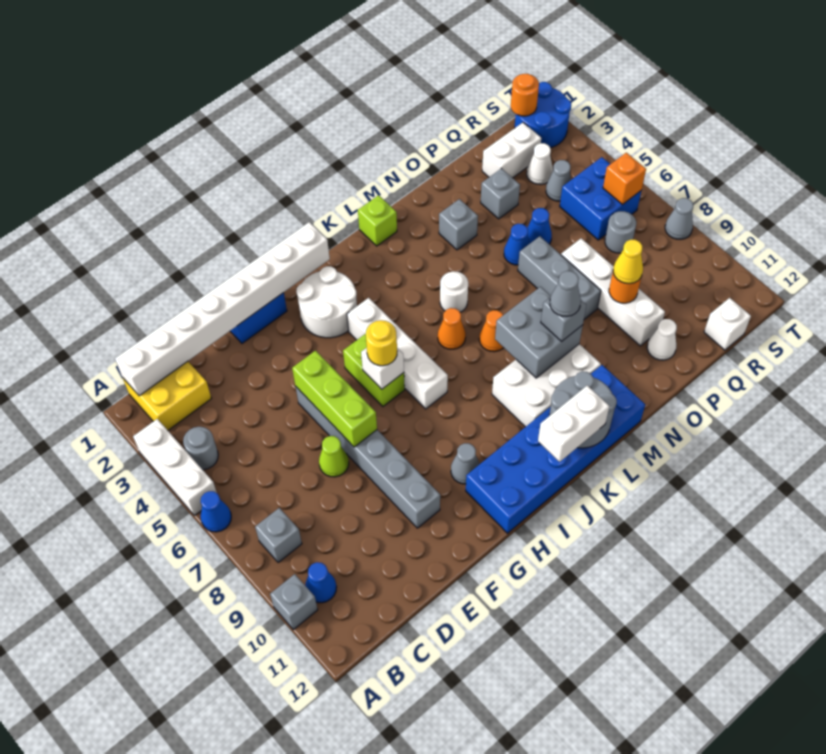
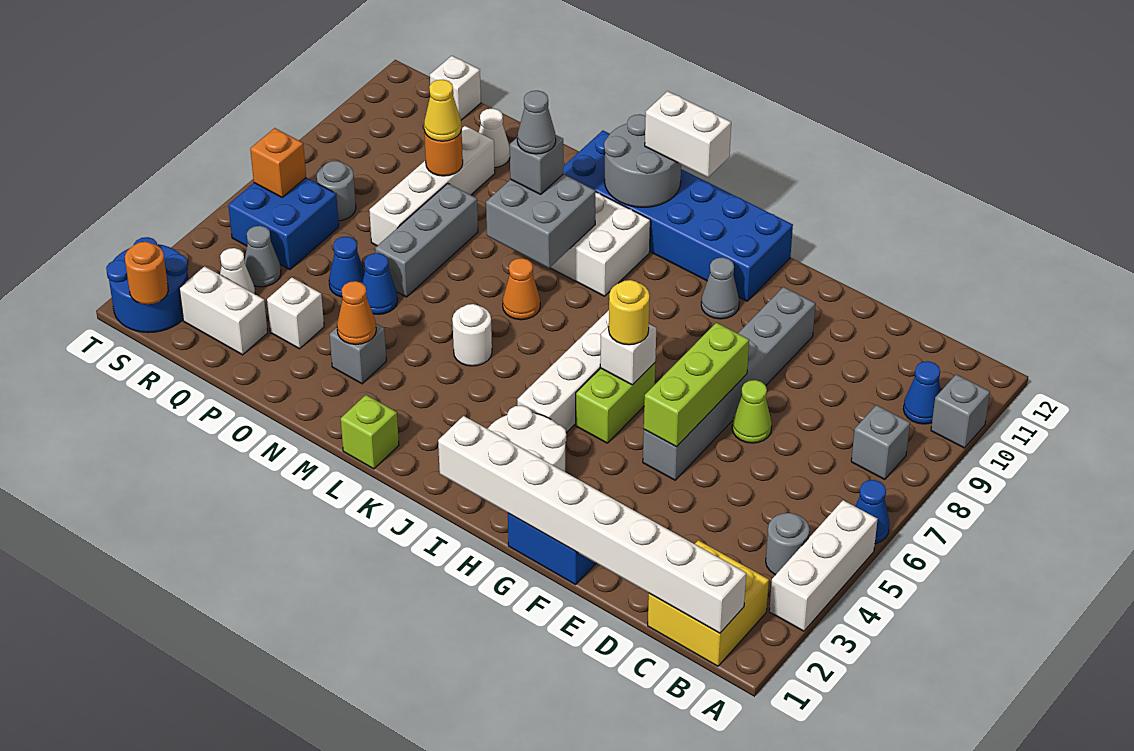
orange cone K6 level 1 -> orange cone N3 level 2
grey brick P3 level 1 -> white brick P3 level 1
grey cone T8 level 1 -> none

